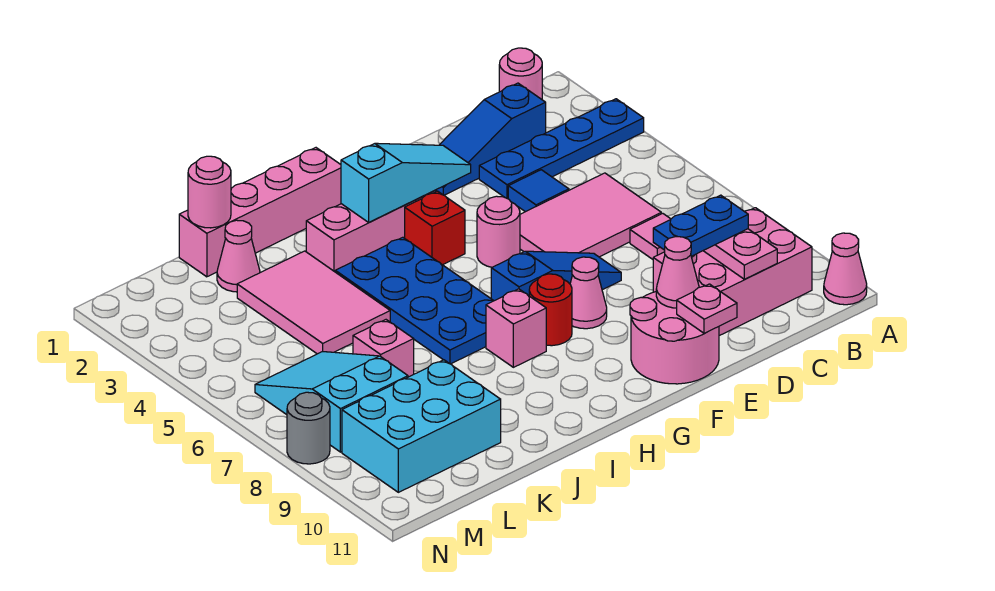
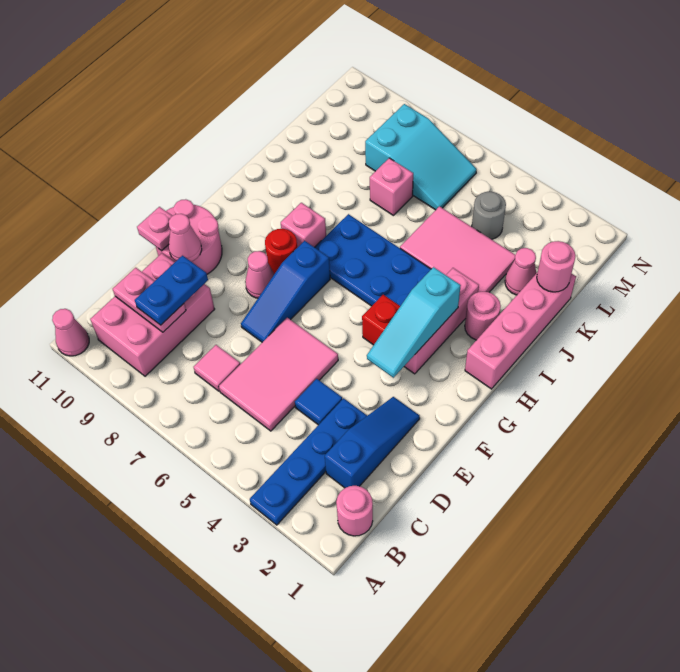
pink round brick F5 level 1 -> pink round brick I2 level 1
cyan brick K9:M10 level 1 -> none
grey round brick N8 level 1 -> grey round brick L4 level 1

